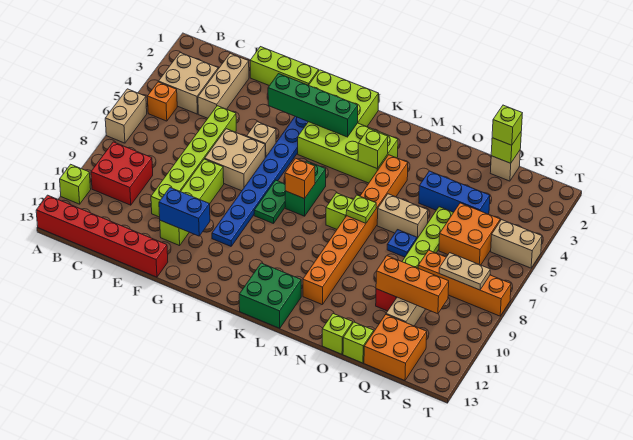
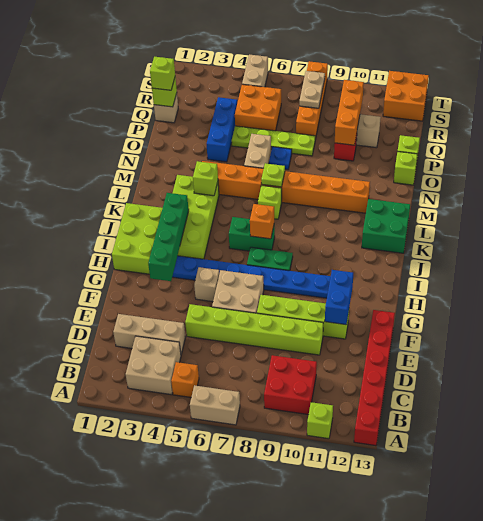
lime brick E1:G1 level 1 -> none
orange brick Q12:R13 level 1 -> orange brick S12:T13 level 1

